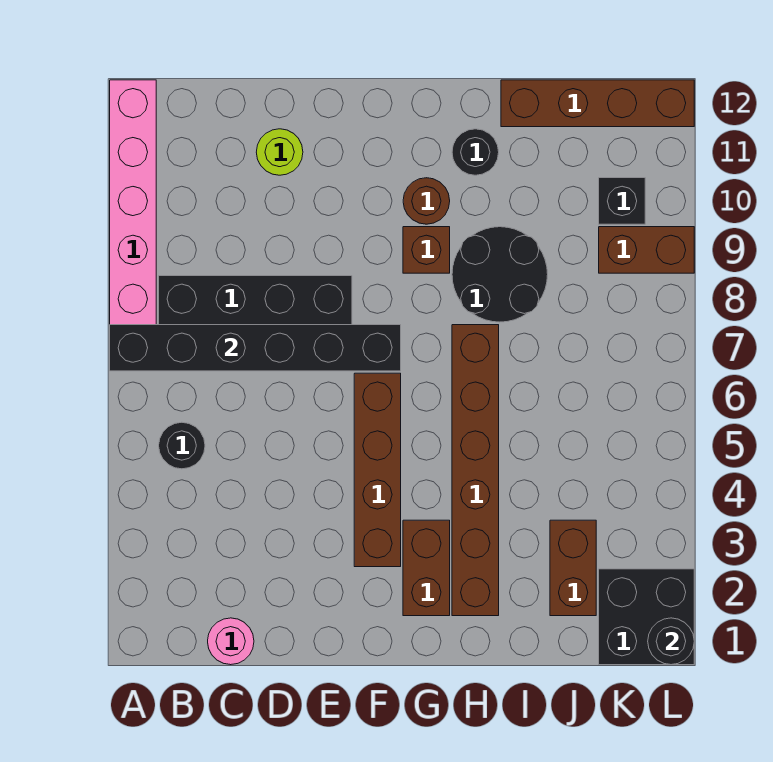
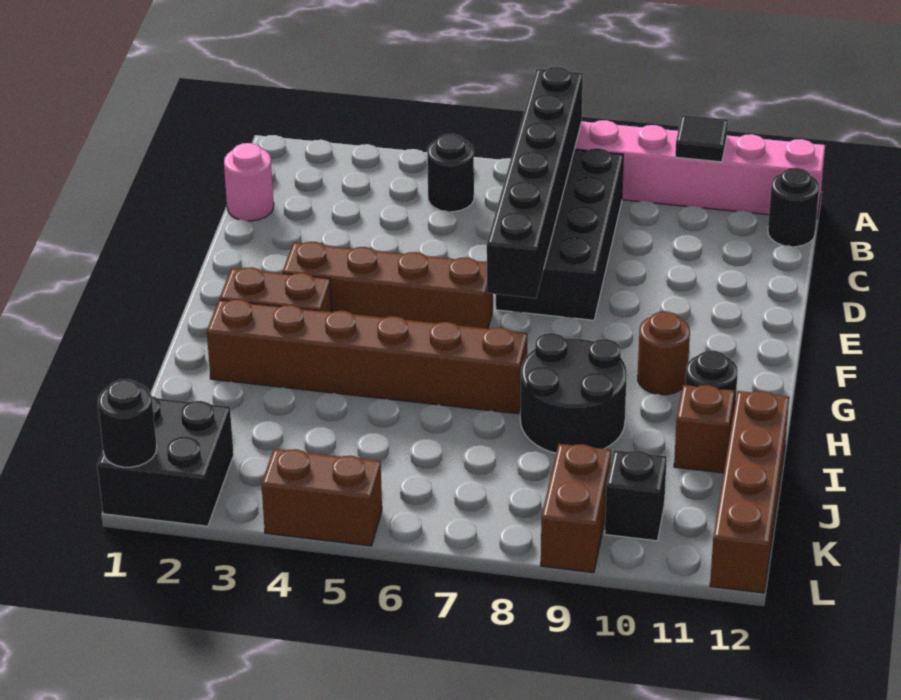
none -> black tile A10 level 2
none -> black round brick B12 level 1
lime round brick D11 level 1 -> none
brown brick G9 level 1 -> brown brick I11 level 1
brown brick J2:J3 level 1 -> brown brick L4:L5 level 1

